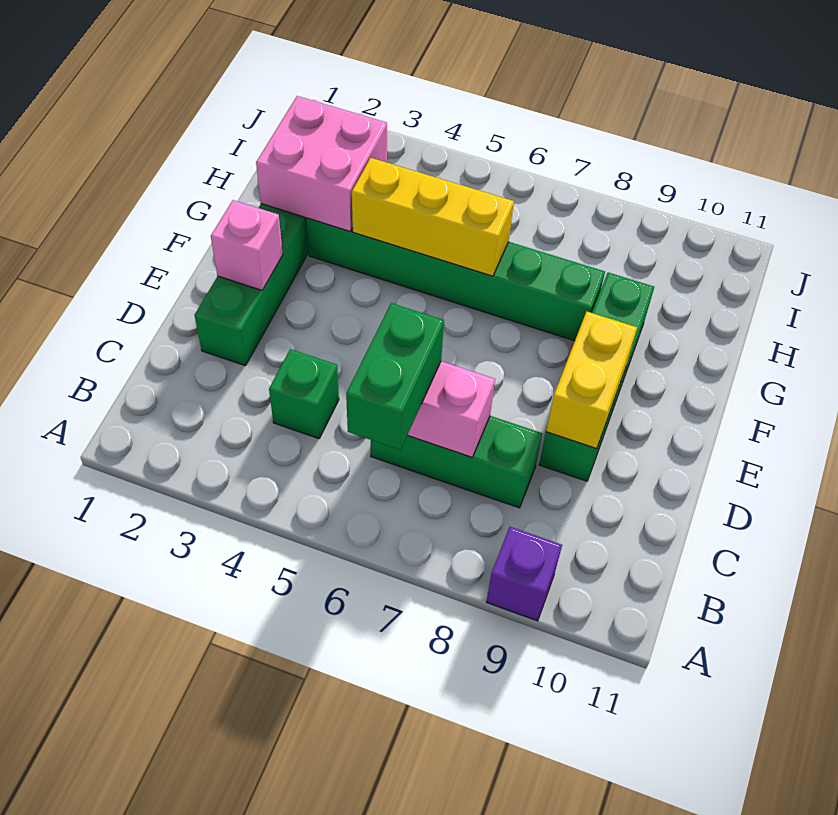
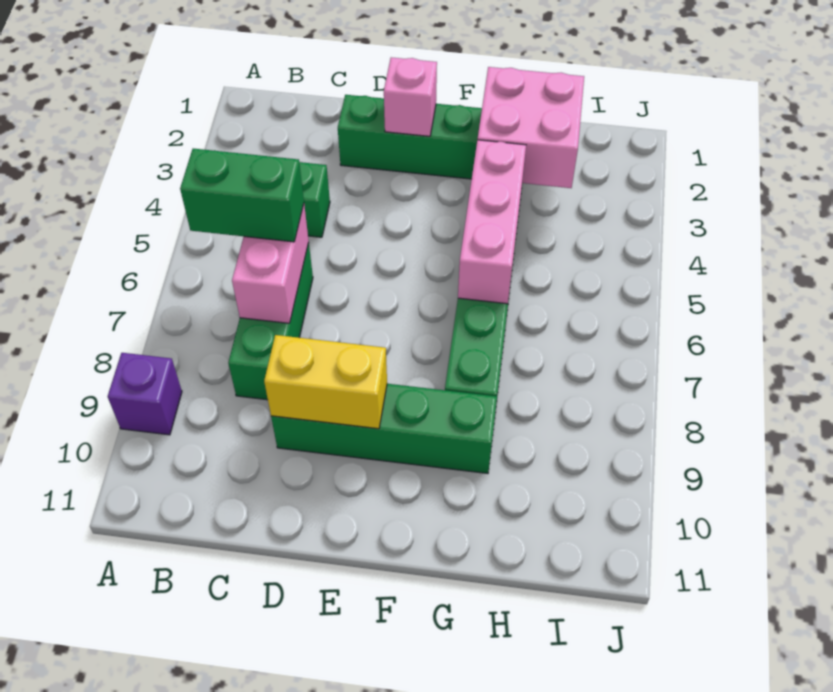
yellow brick G4:G6 level 2 -> pink brick G4:G6 level 2

